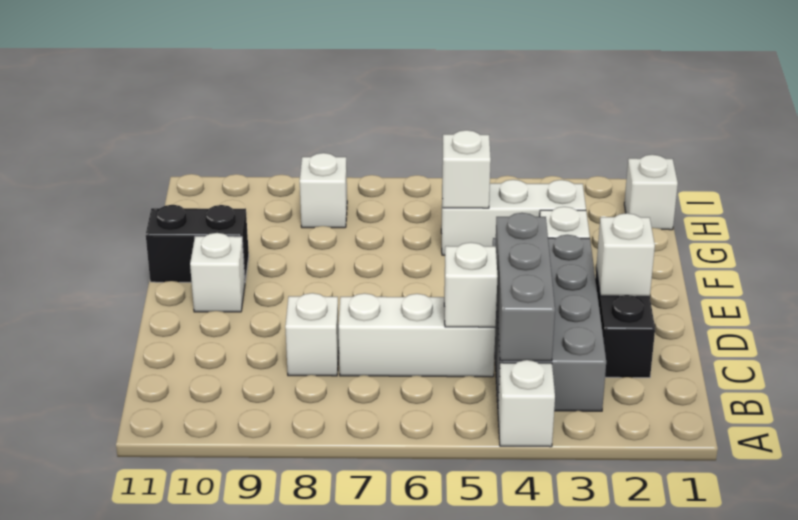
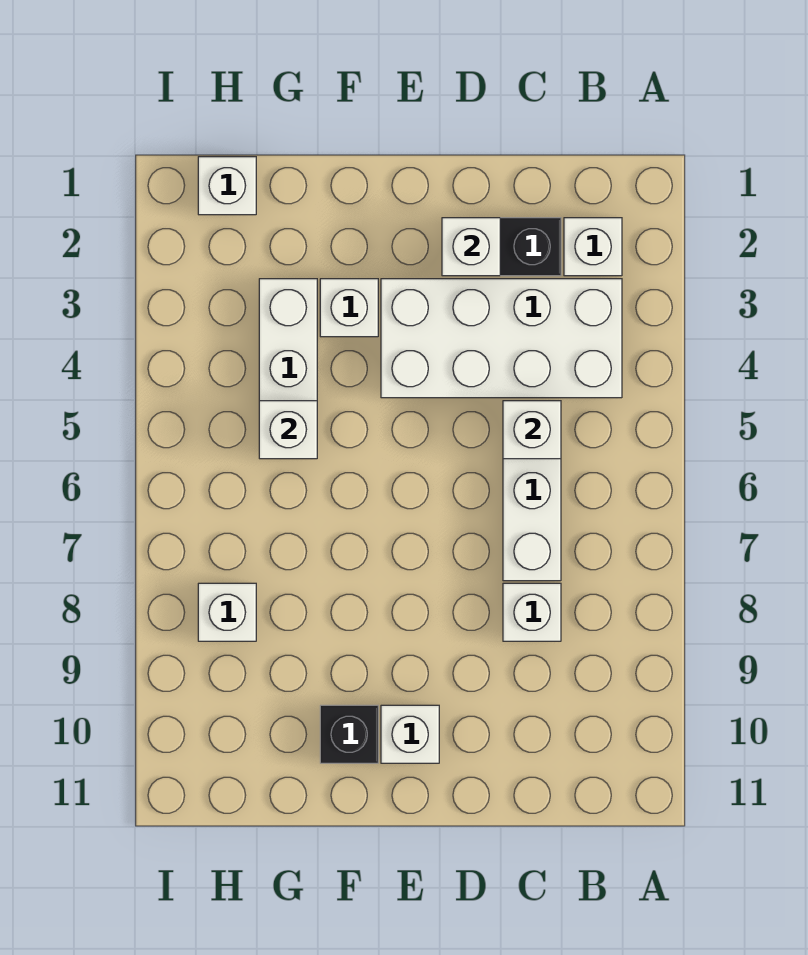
white brick A4 level 1 -> white brick B2 level 1
grey brick B3:E4 level 1 -> white brick B3:E4 level 1
grey brick B4:D4 level 2 -> none
black brick F10:F11 level 1 -> black brick F10 level 1

